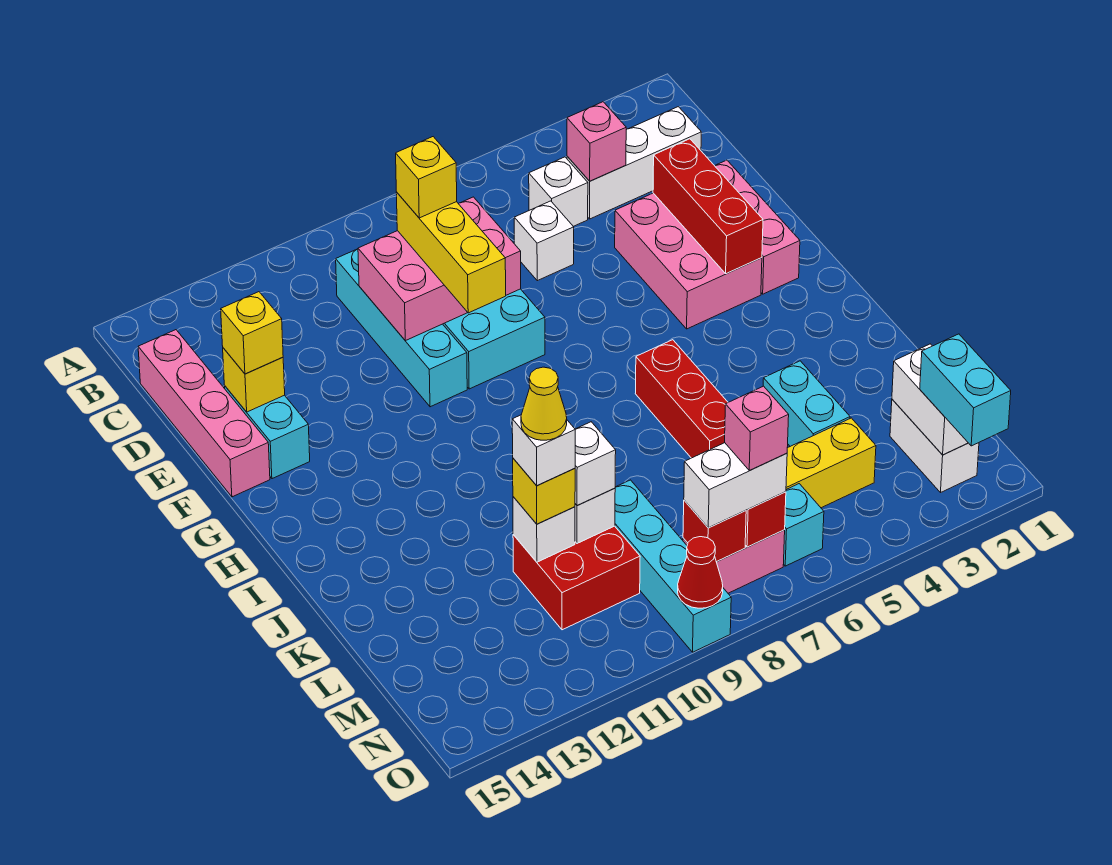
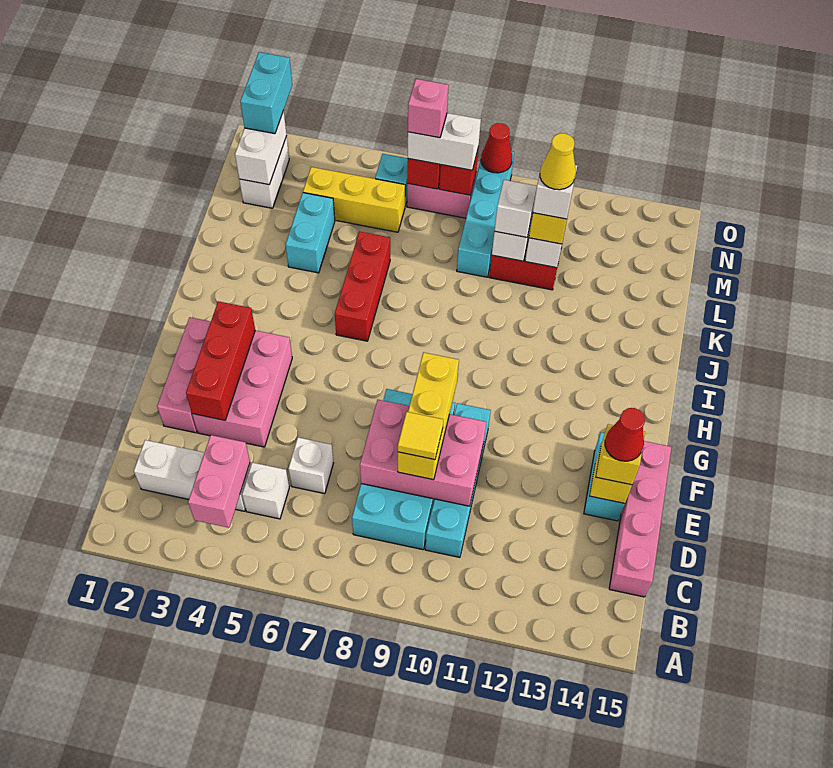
pink brick C4 level 2 -> pink brick B4:C4 level 2
yellow brick D9 level 4 -> yellow tile D9 level 4
none -> red cone E14 level 4

